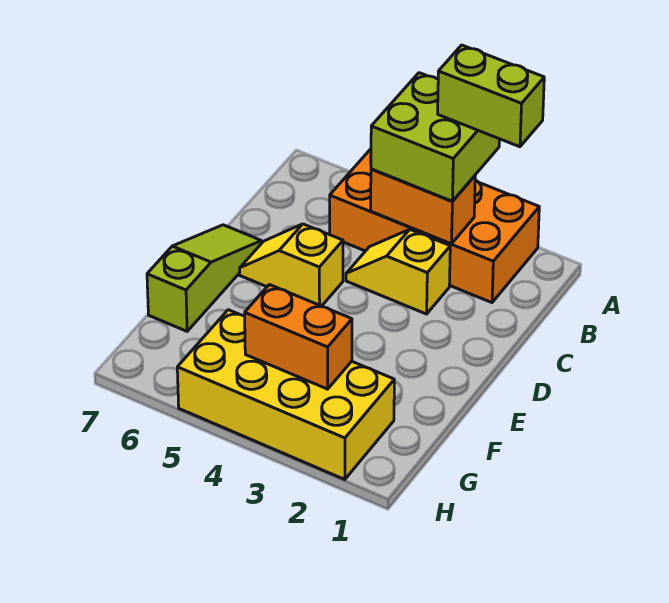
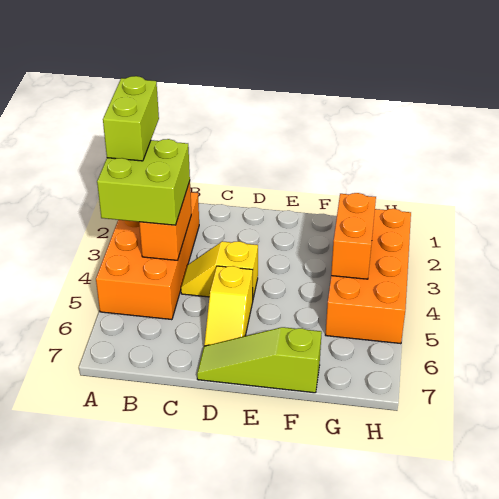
yellow slope C3:C4 level 1 top 3 -> yellow slope C4:D4 level 1 top D
yellow brick G2:H5 level 1 -> orange brick G2:H5 level 1

